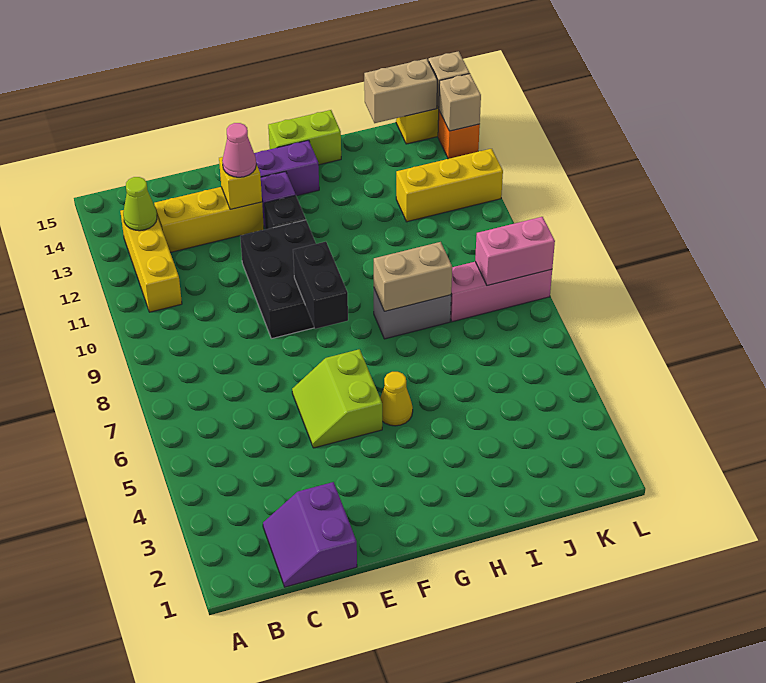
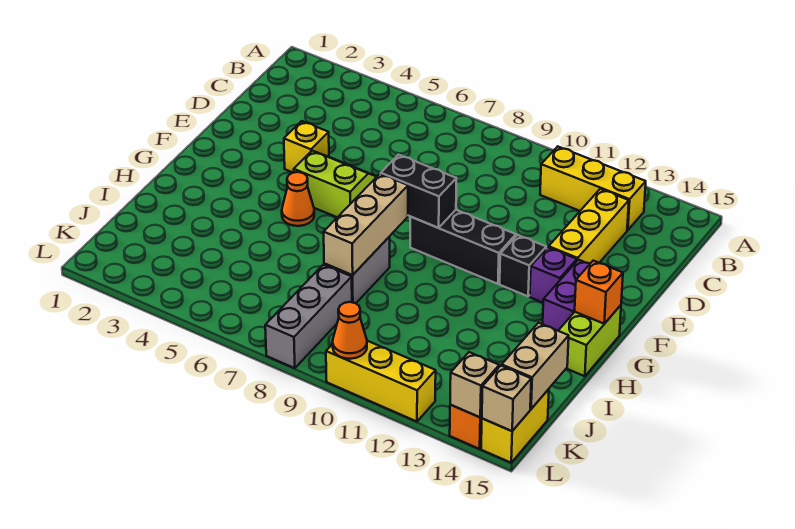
lime cone B13 level 2 -> none
purple slope C1:D2 level 1 top D -> none
black brick E9:F11 level 1 -> black brick F9:F11 level 1
yellow brick E13 level 2 -> yellow brick E4 level 1
pink cone E13 level 3 -> none
yellow cone G5 level 1 -> orange cone G5 level 1
none -> orange brick G15 level 2
tan brick H8:I8 level 2 -> tan brick G8:I8 level 2
pink brick J8:L8 level 1 -> grey brick J8:L8 level 1
yellow brick J12:L12 level 1 -> yellow brick L10:L12 level 1
pink brick K8:L8 level 2 -> none
none -> orange cone L10 level 2

